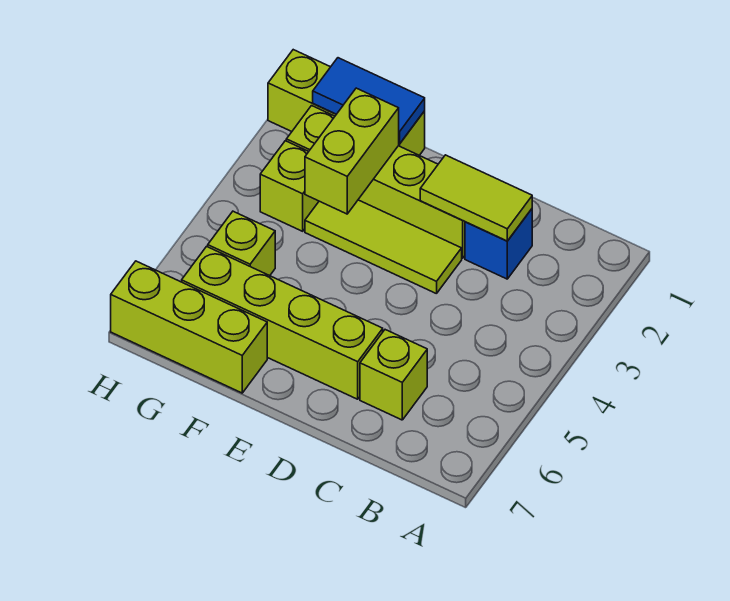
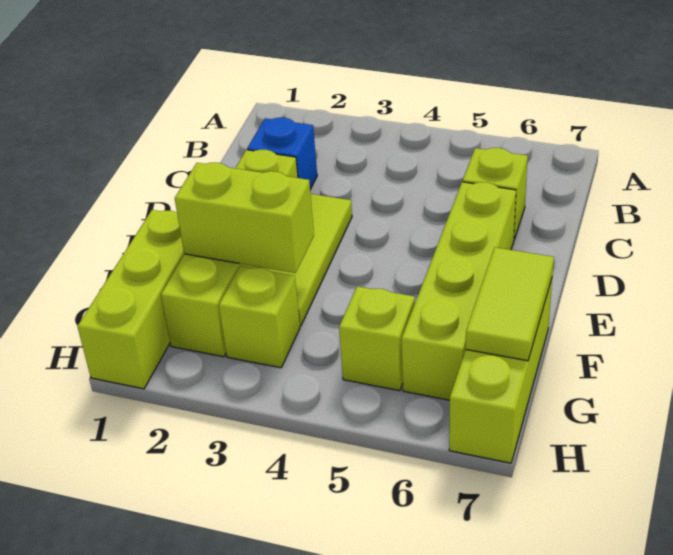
lime tile C2:D2 level 2 -> lime tile F7:G7 level 2
blue tile F1:G1 level 2 -> none

